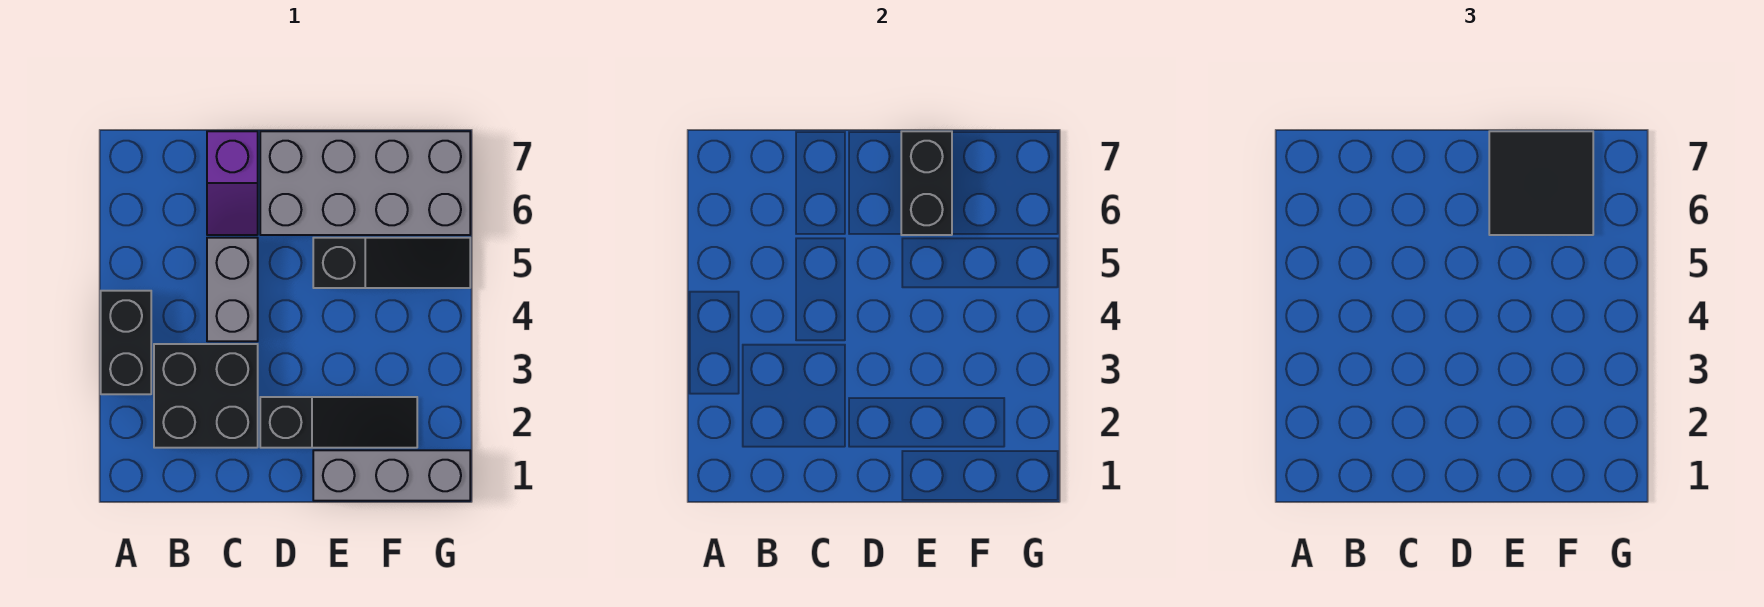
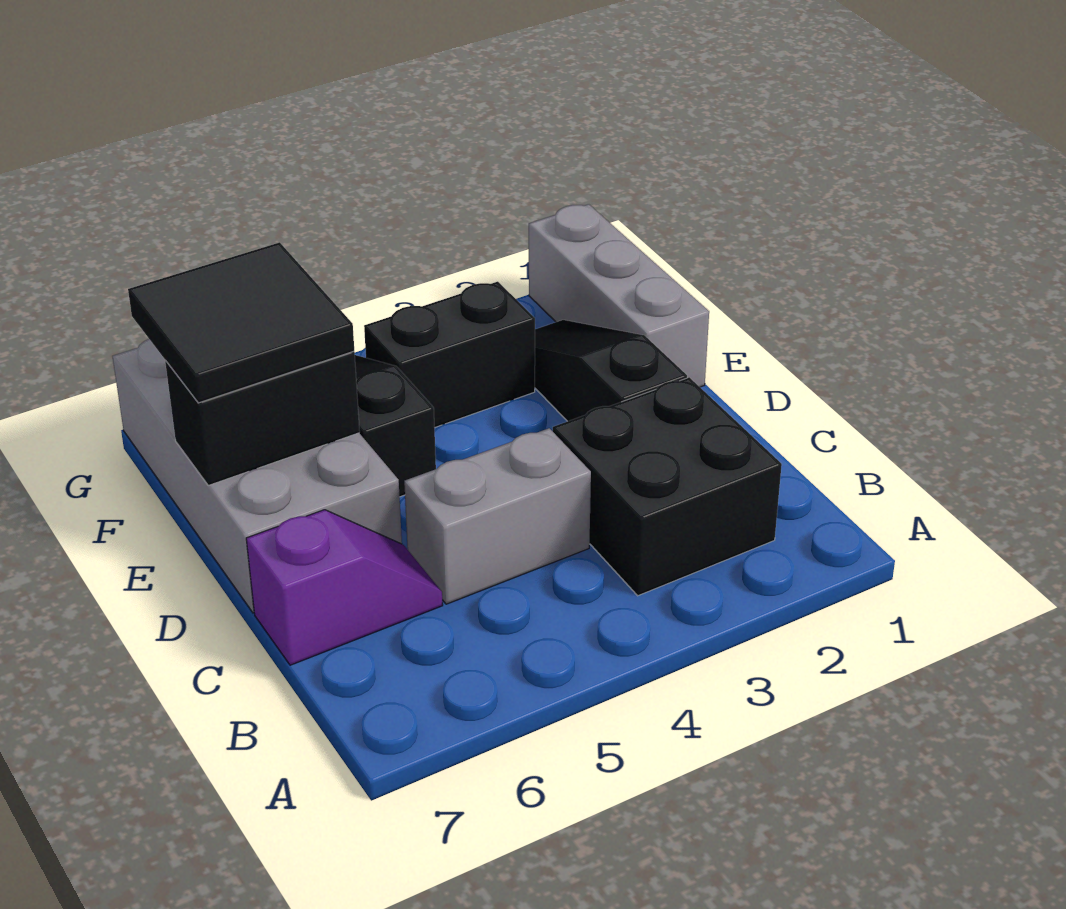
black brick A3:A4 level 1 -> black brick F3:F4 level 1

